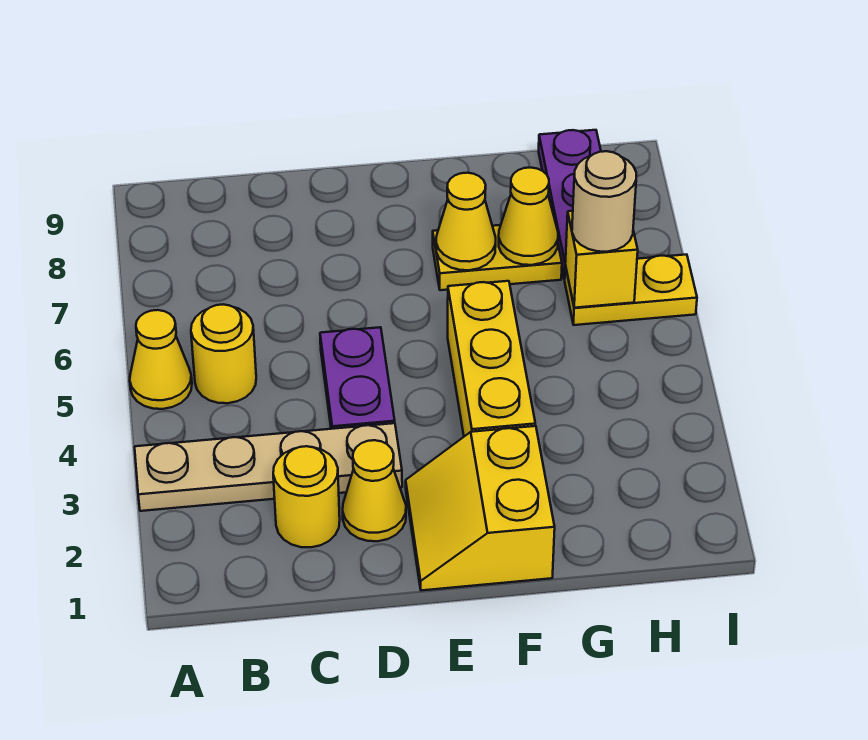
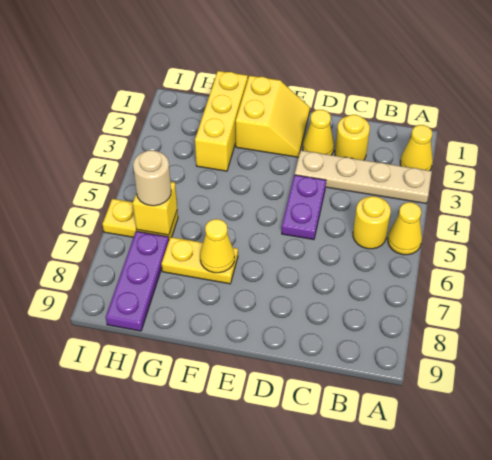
yellow brick F3:F5 level 1 -> yellow brick G1:G3 level 1
yellow cone G7 level 2 -> yellow cone A2 level 1

